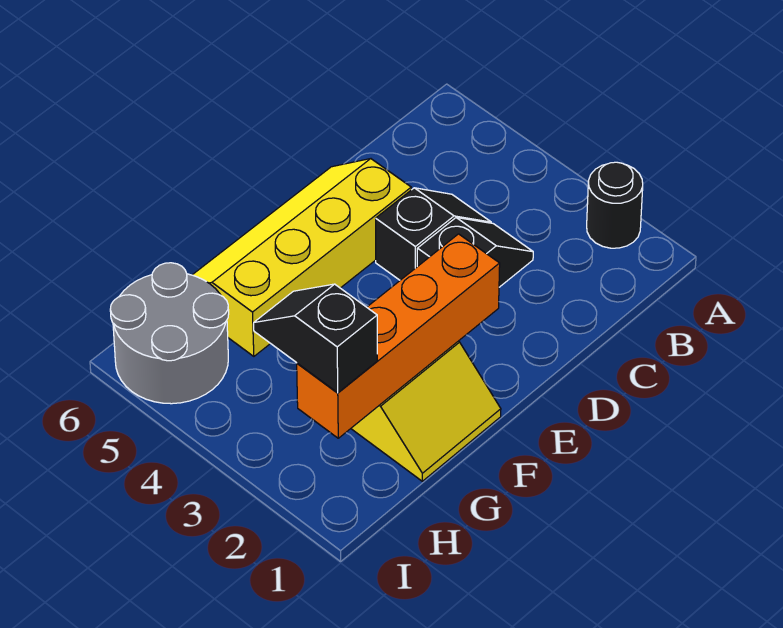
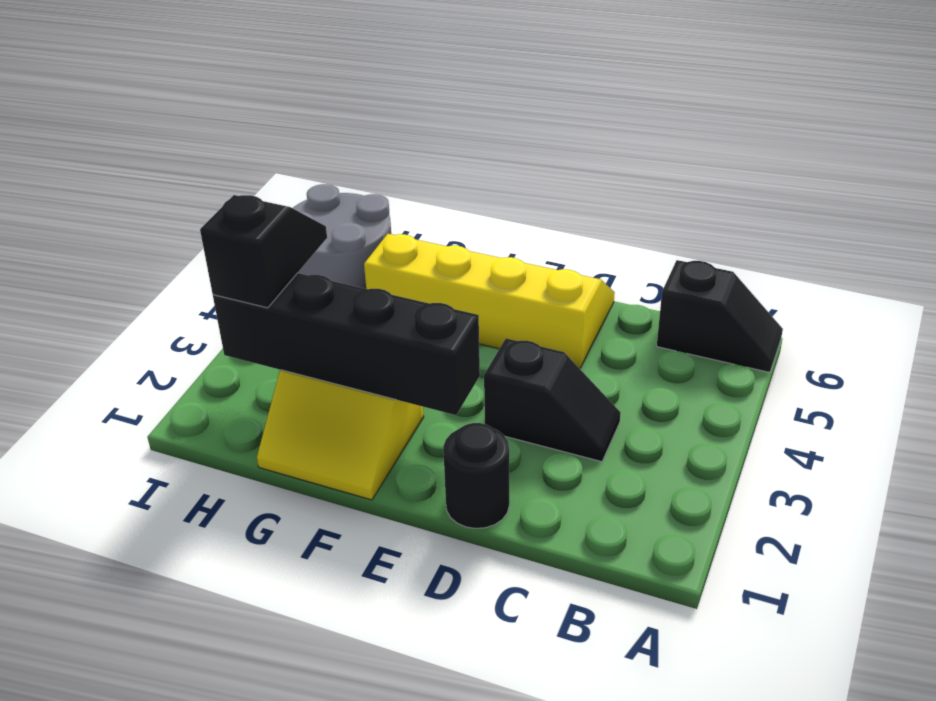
black round brick A2 level 1 -> black round brick D1 level 1
black slope C4:D4 level 1 top D -> black slope A6:B6 level 1 top B
orange brick E2:H2 level 2 -> black brick E2:H2 level 2

